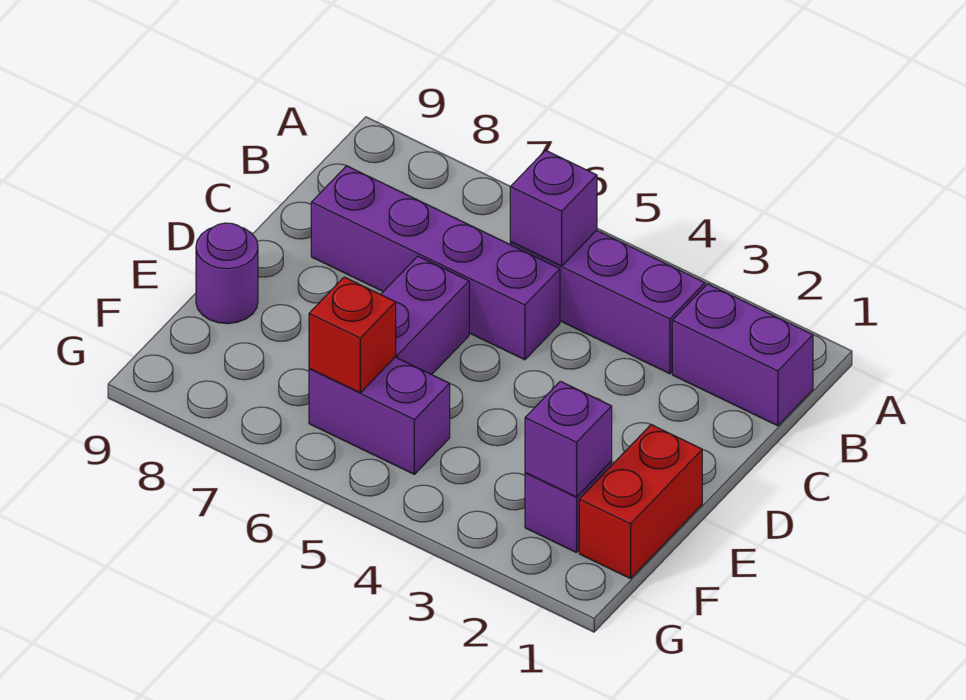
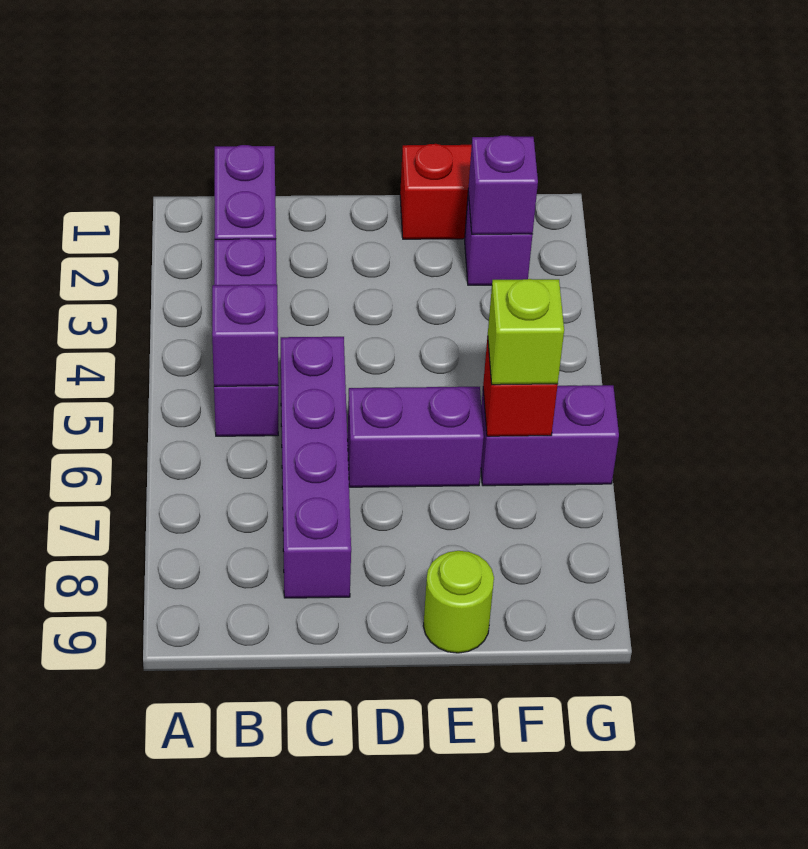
purple round brick E9 level 1 -> lime round brick E9 level 1
purple brick F5:F6 level 1 -> purple brick F6:G6 level 1
none -> lime brick F6 level 3

